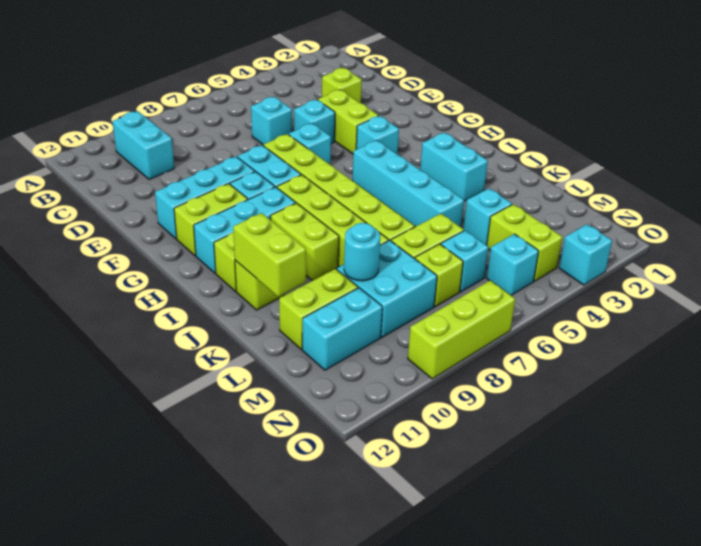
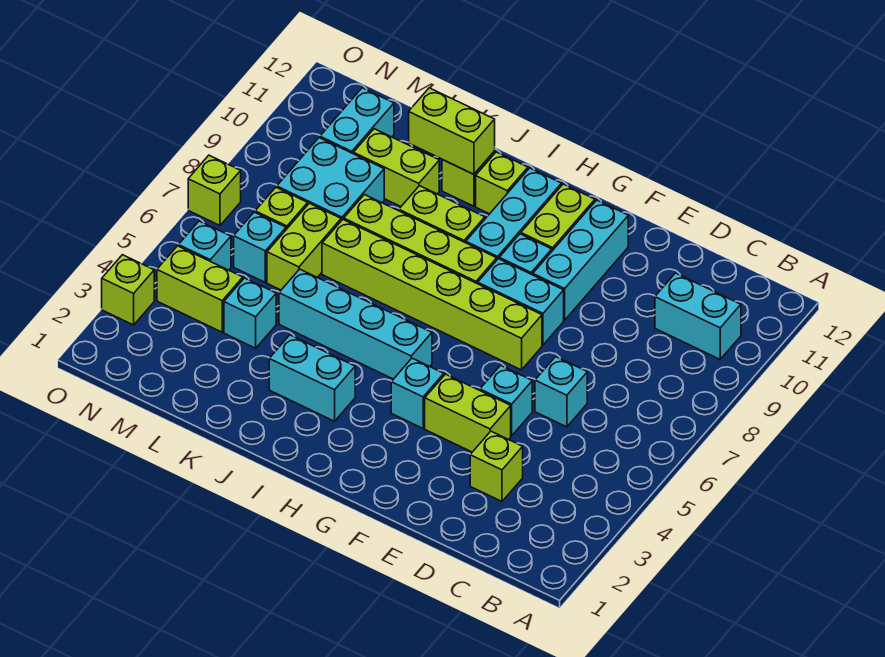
cyan brick F6 level 1 -> none
cyan round brick L9 level 2 -> none
lime brick L10:L11 level 1 -> lime brick K10:L10 level 1
cyan brick O3 level 1 -> lime brick O3 level 1
lime brick O7:O9 level 1 -> lime brick O7 level 1

